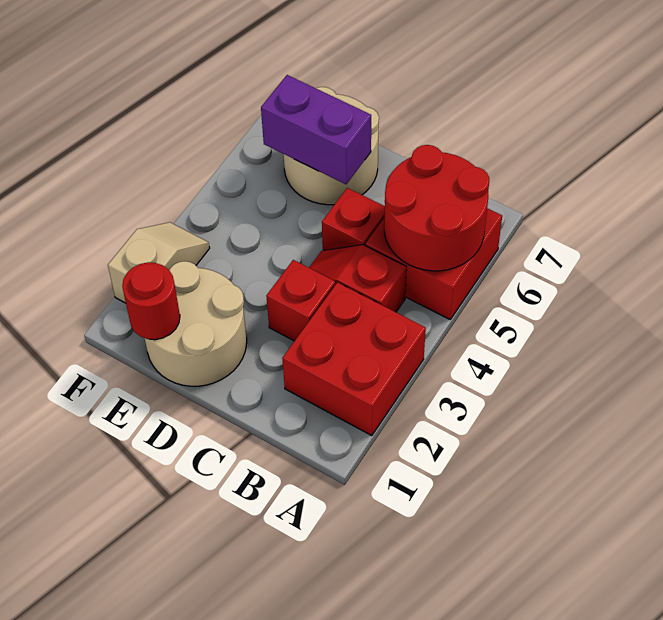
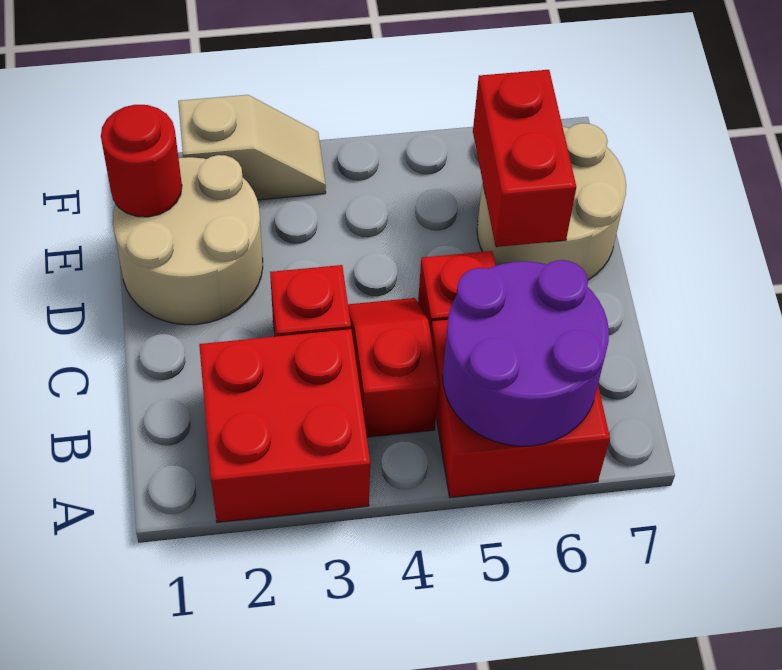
red round brick A5:B6 level 2 -> purple round brick A5:B6 level 2
purple brick D6:E6 level 2 -> red brick D6:E6 level 2

